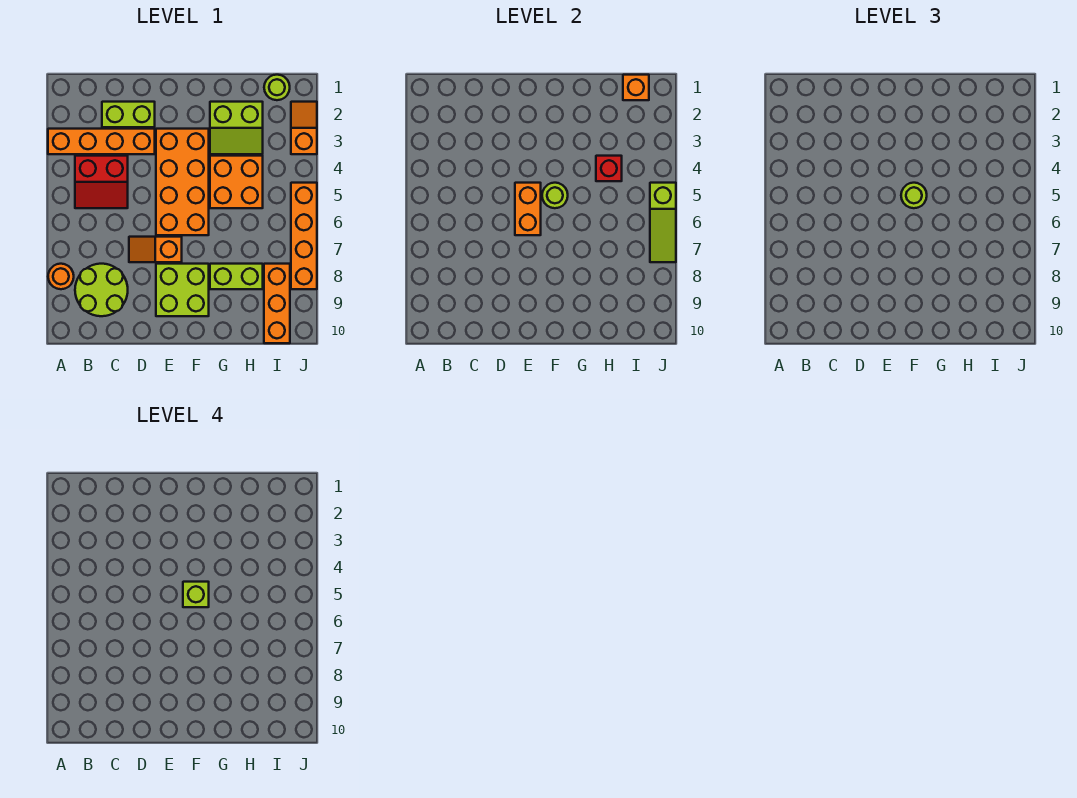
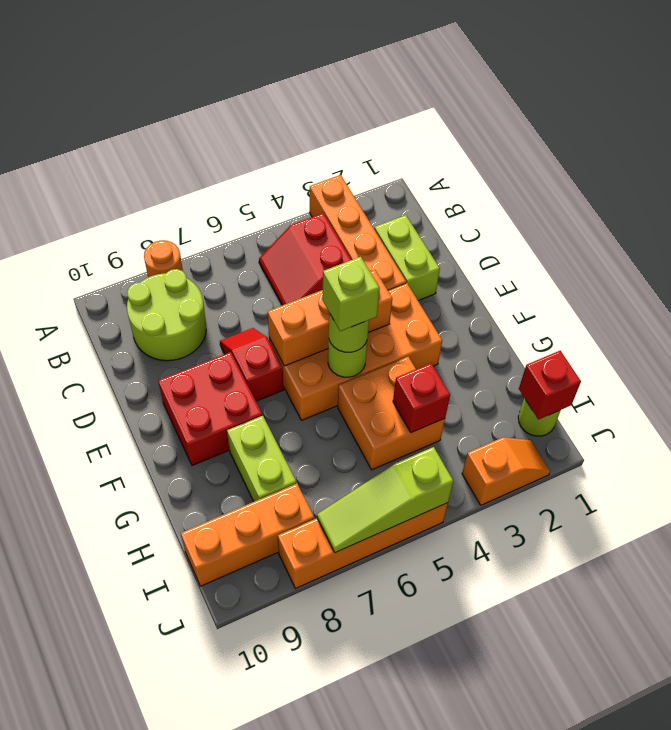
orange slope D7:E7 level 1 top E -> red slope D7:E7 level 1 top E
orange brick E5:E6 level 2 -> orange brick E4:E6 level 2
lime brick E8:F9 level 1 -> red brick E8:F9 level 1
lime slope G2:H3 level 1 top 2 -> none
orange brick I1 level 2 -> red brick I1 level 2

